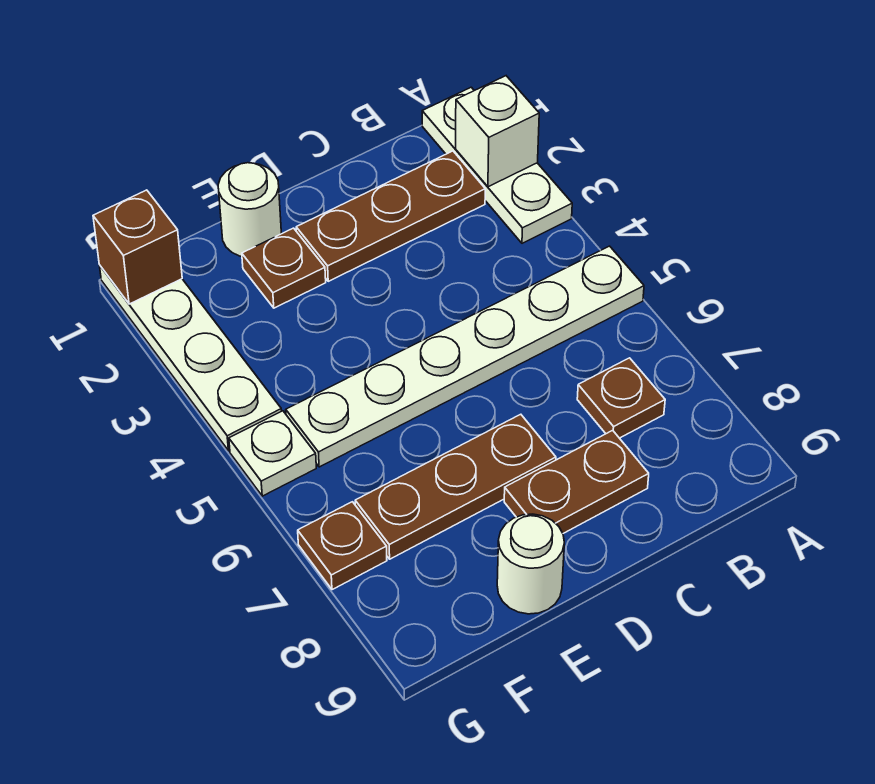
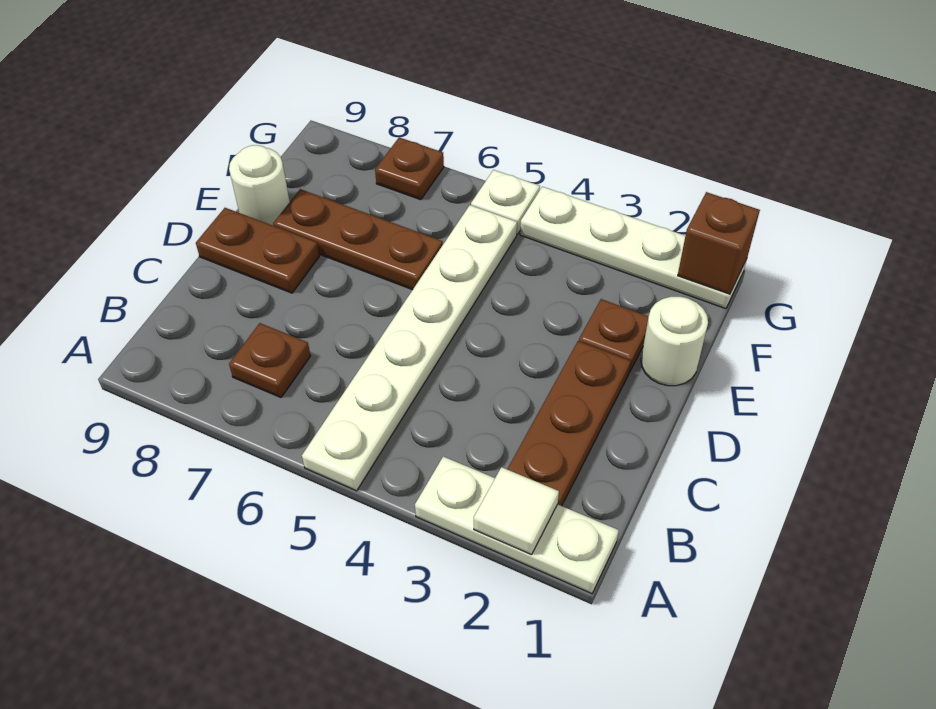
white brick A2 level 2 -> white tile A2 level 2
brown plate C8:D8 level 1 -> brown plate D8:D9 level 1
brown plate D7:F7 level 1 -> brown plate E6:E8 level 1

